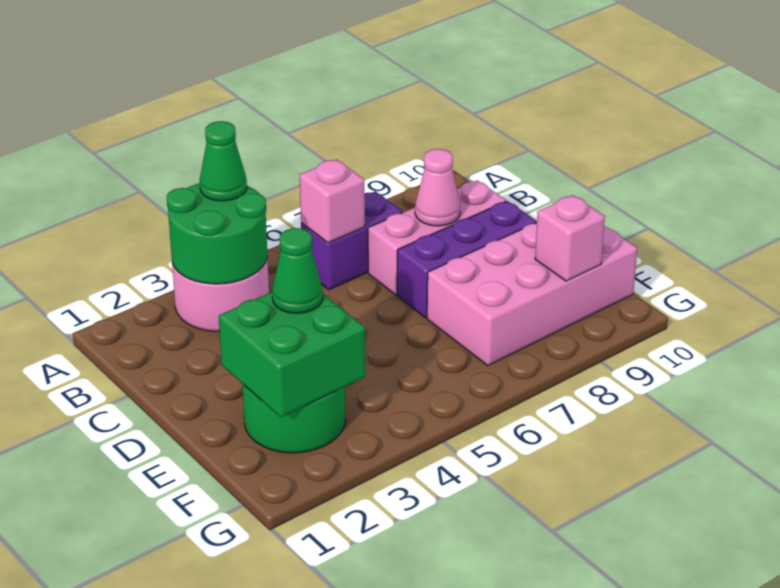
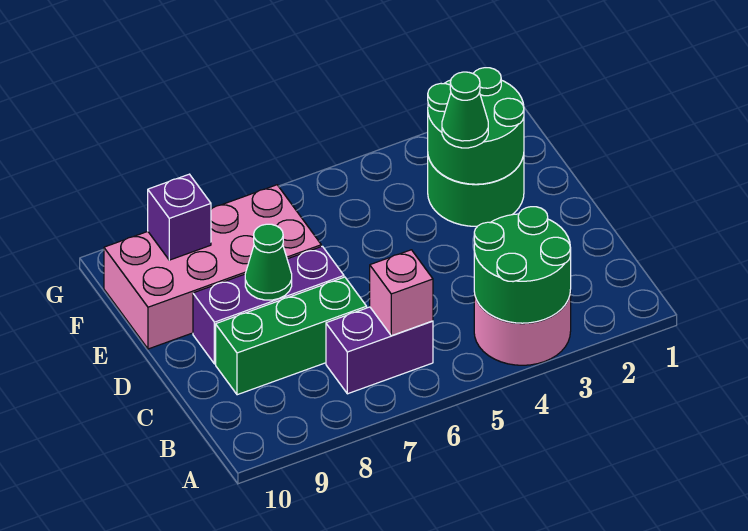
green cone A4 level 3 -> green cone D8 level 2
pink brick C7:C9 level 1 -> green brick C7:C9 level 1
pink cone C8 level 2 -> none
green brick E2:F3 level 2 -> green round brick E2:F3 level 2
pink brick F9 level 2 -> purple brick F9 level 2

